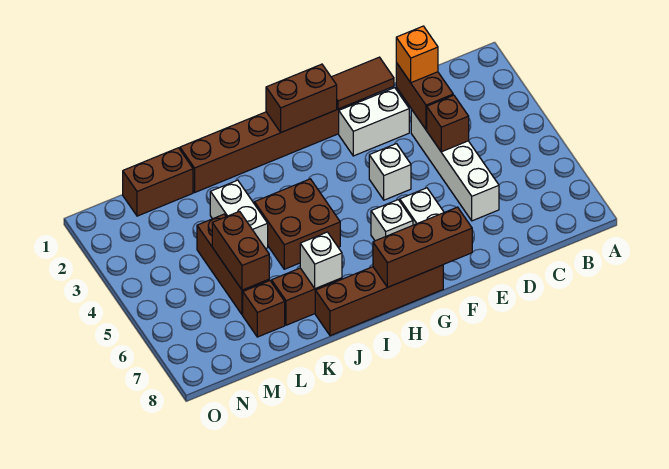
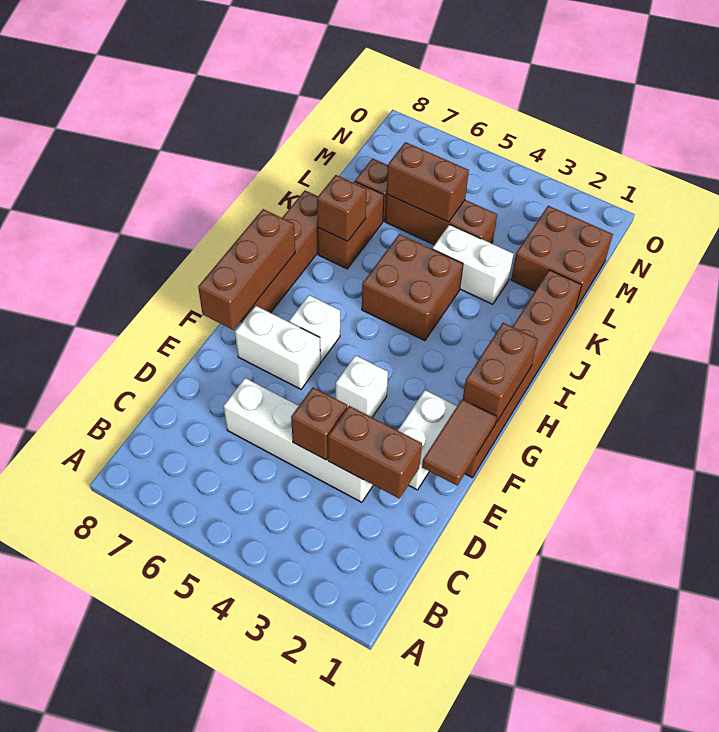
orange brick D2 level 3 -> none
white brick J7 level 2 -> brown brick J7 level 2
brown brick L1:M1 level 1 -> brown brick L1:M2 level 1

